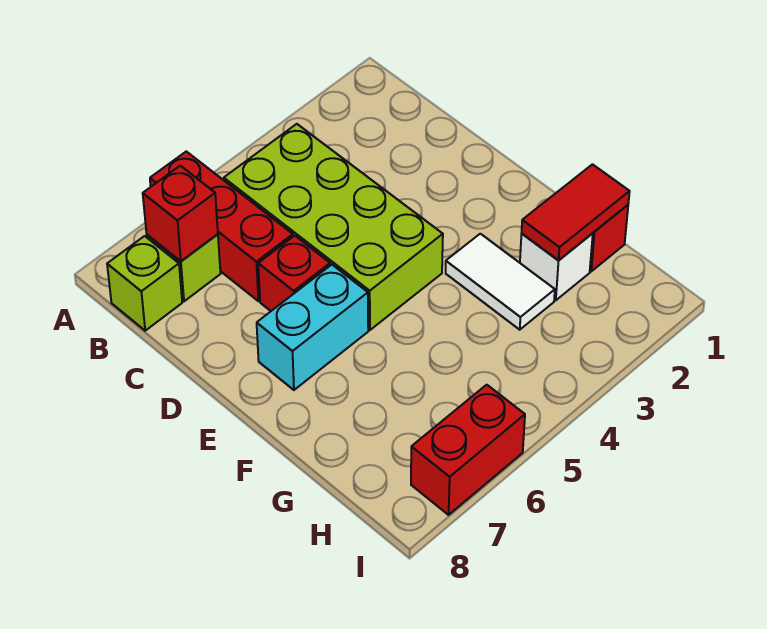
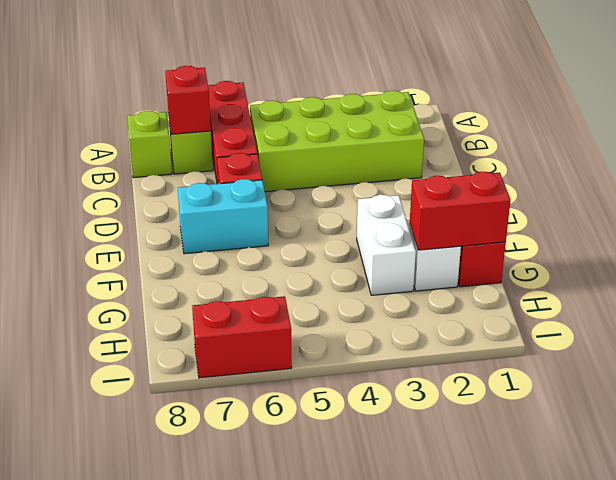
lime brick B4:E5 level 1 -> lime brick B2:C5 level 1
white tile F3:G3 level 1 -> white brick F3:G3 level 1
red tile G1:G2 level 2 -> red brick G1:G2 level 2

